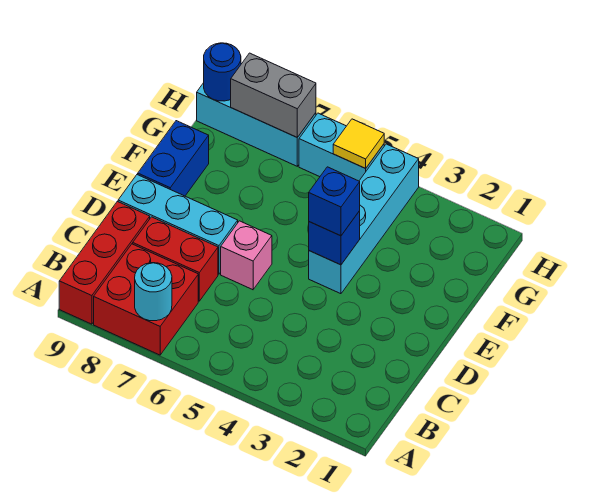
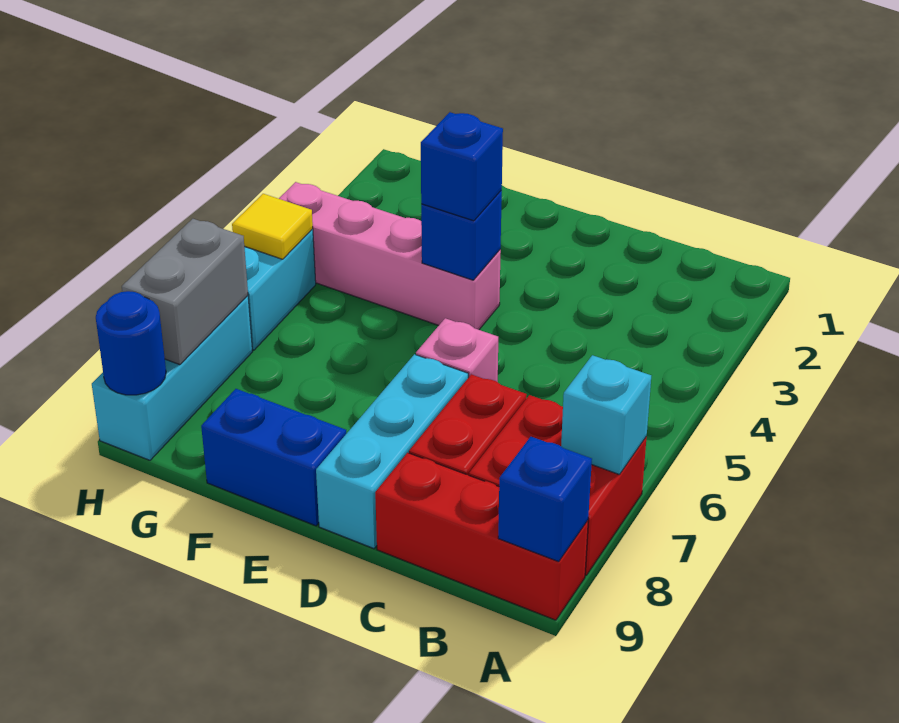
cyan round brick A7 level 2 -> cyan brick A7 level 2
none -> blue brick A9 level 2
cyan brick E4:H4 level 1 -> pink brick E4:H4 level 1

